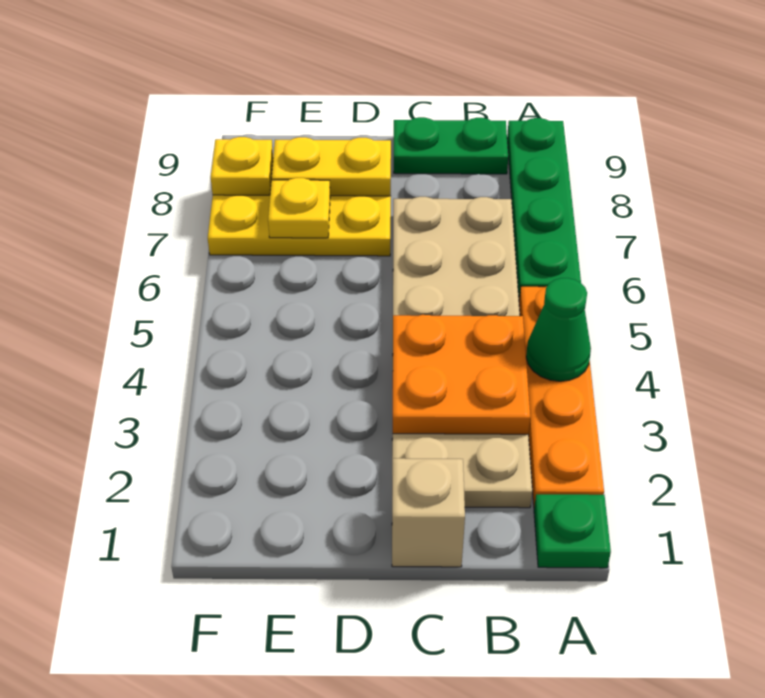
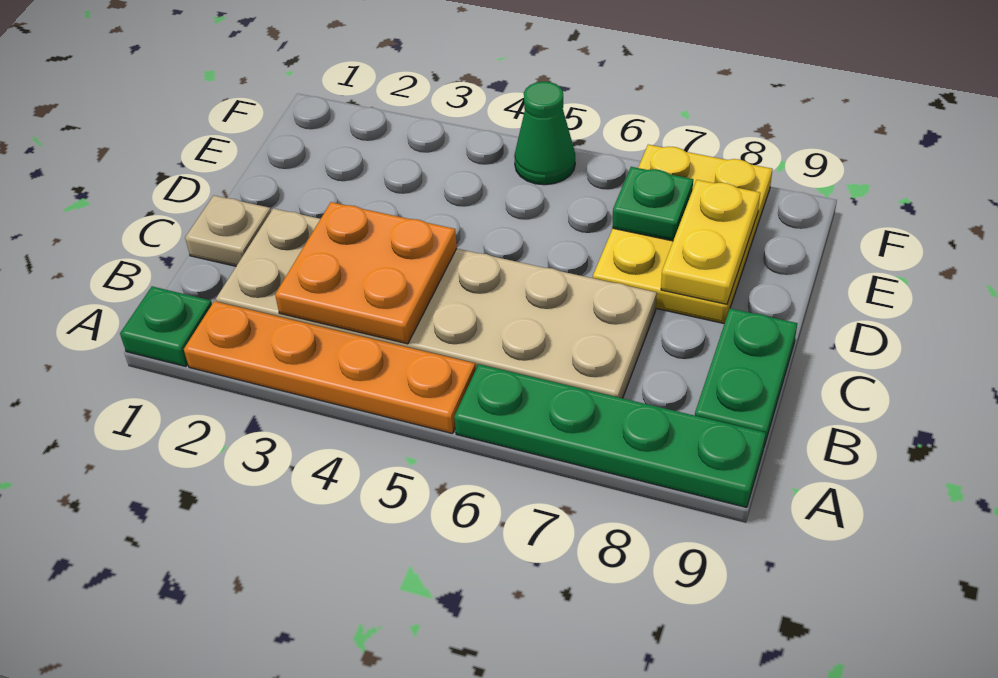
green cone A4 level 2 -> green cone F5 level 1
tan brick C1 level 1 -> tan plate C1 level 1
yellow plate E7 level 2 -> green plate E7 level 2
yellow plate F8 level 2 -> none

